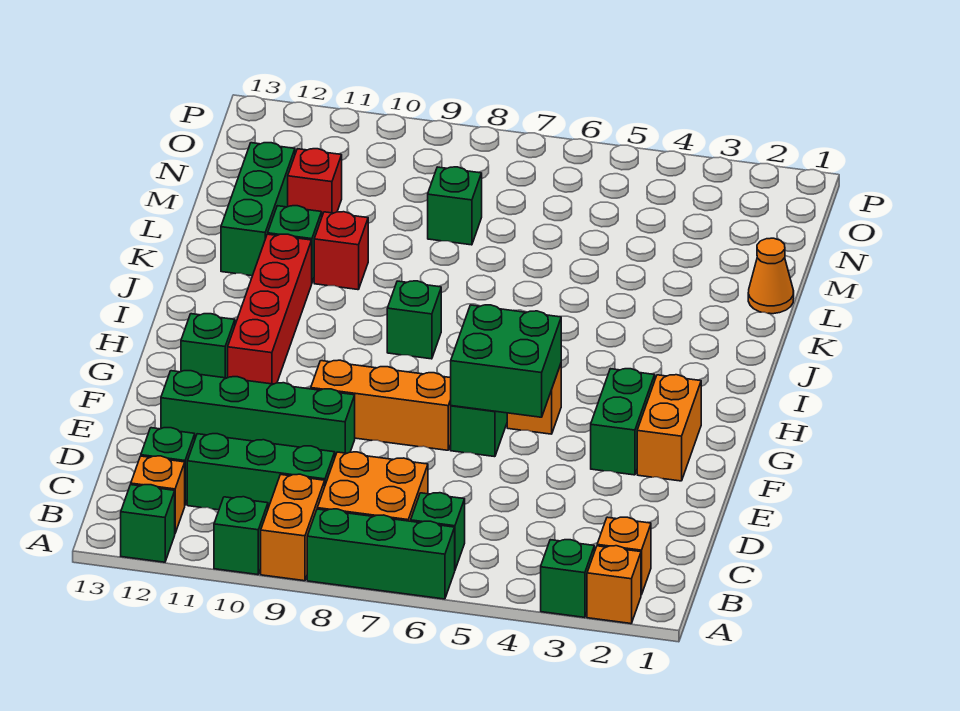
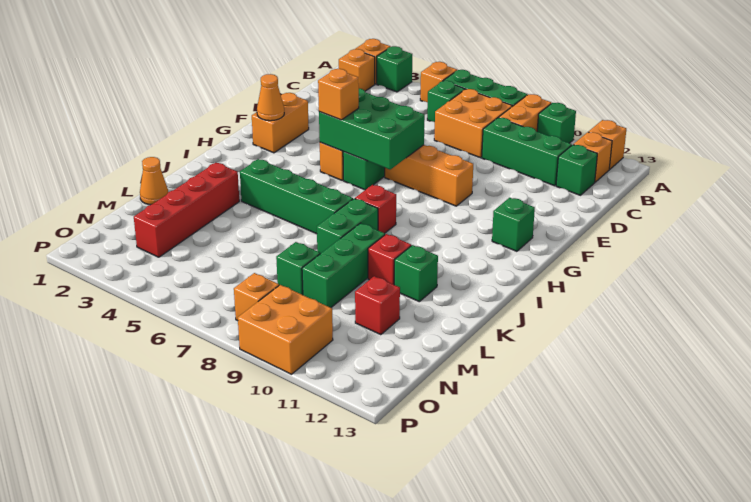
none -> orange brick A5 level 1
green brick A12 level 1 -> orange brick A12 level 1
green brick E9:E12 level 1 -> green brick J4:J7 level 1
green brick F3:G3 level 1 -> green brick J8:K8 level 1
green brick F5:G6 level 2 -> green brick F5:G7 level 2
none -> orange cone G2 level 2
none -> orange brick G5 level 3
red brick G11:J11 level 1 -> red brick K3:N3 level 1
green brick I8 level 1 -> red brick I8 level 1
green brick K12:M12 level 1 -> green brick K9:M9 level 1
none -> orange brick O8 level 1
none -> orange brick O9:P10 level 1

